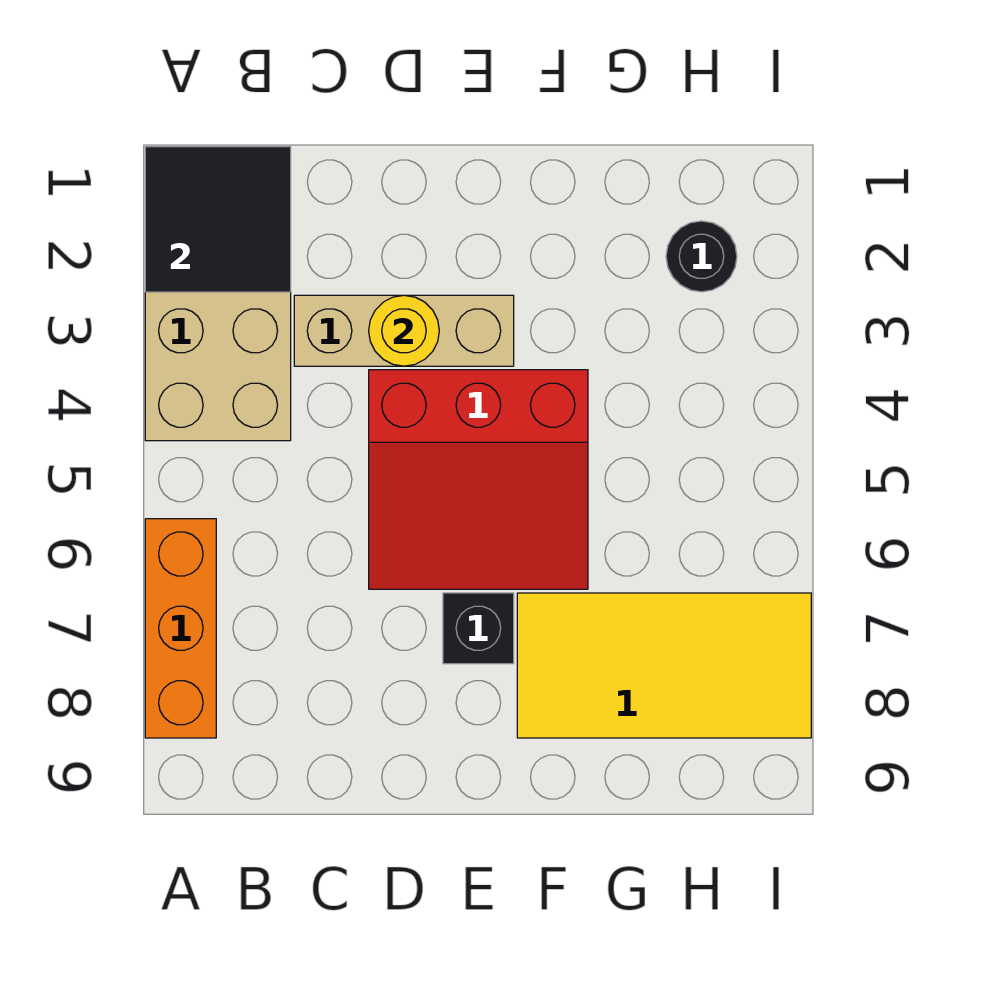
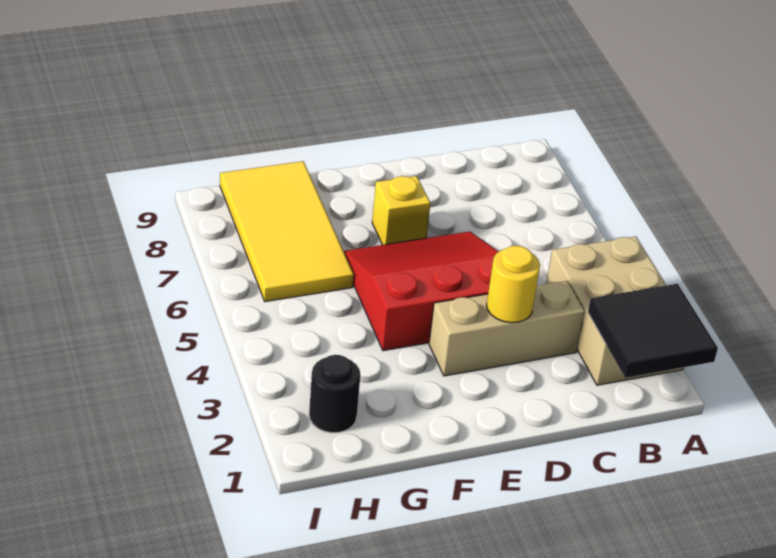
orange brick A6:A8 level 1 -> none
black brick E7 level 1 -> yellow brick E7 level 1
yellow tile F7:I8 level 1 -> yellow tile G6:H9 level 1

